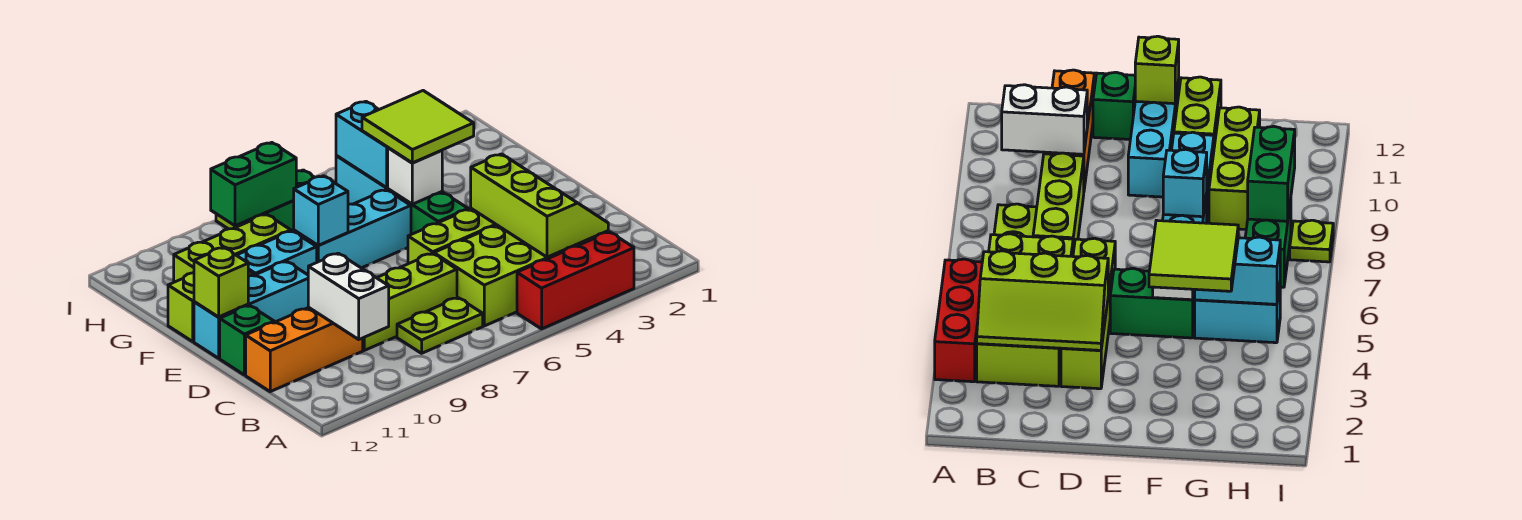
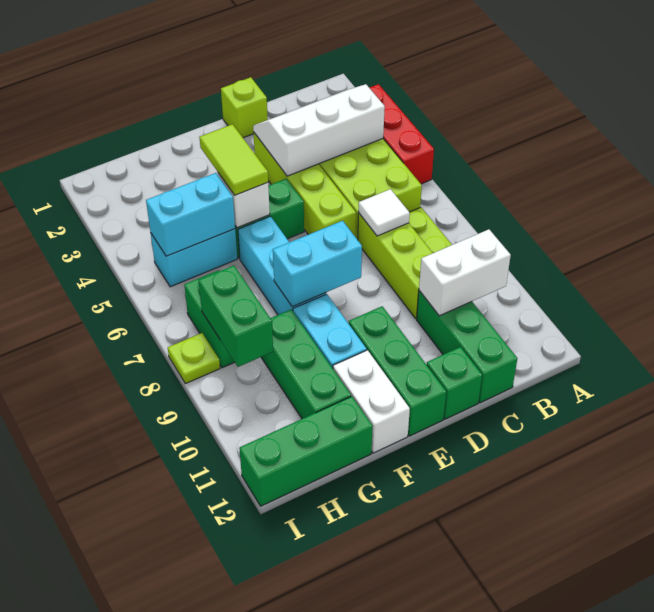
lime slope B3:D4 level 2 top 4 -> white slope B3:D4 level 2 top 4
none -> white tile C7 level 2
orange brick C10:C12 level 1 -> green brick C10:C12 level 1
cyan brick E10:E12 level 1 -> green brick E10:E12 level 1
lime brick E12 level 2 -> lime brick D1 level 1
lime tile F4:G5 level 3 -> lime tile F4:F5 level 3
cyan brick F8 level 2 -> cyan brick E8:F8 level 2
lime brick F11:F12 level 1 -> white brick F11:F12 level 1
lime brick G9:G11 level 1 -> green brick G9:G11 level 1
none -> green brick G12:I12 level 1

